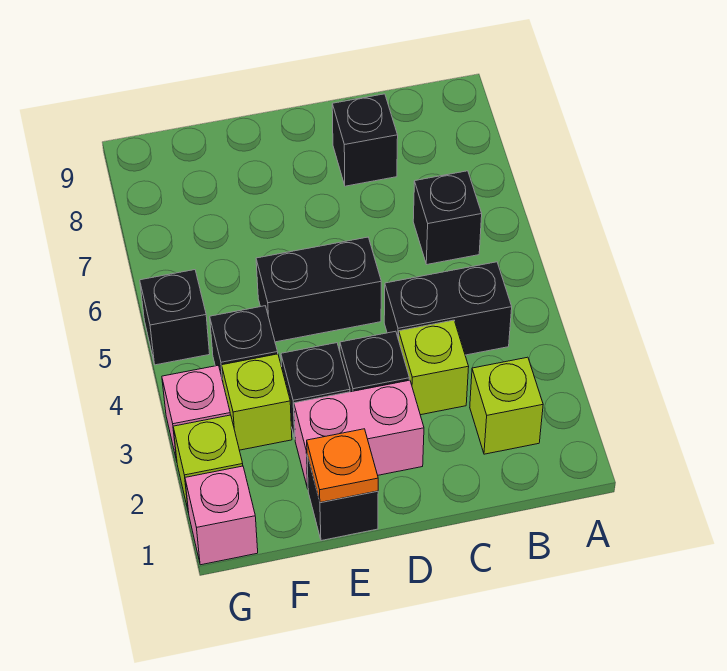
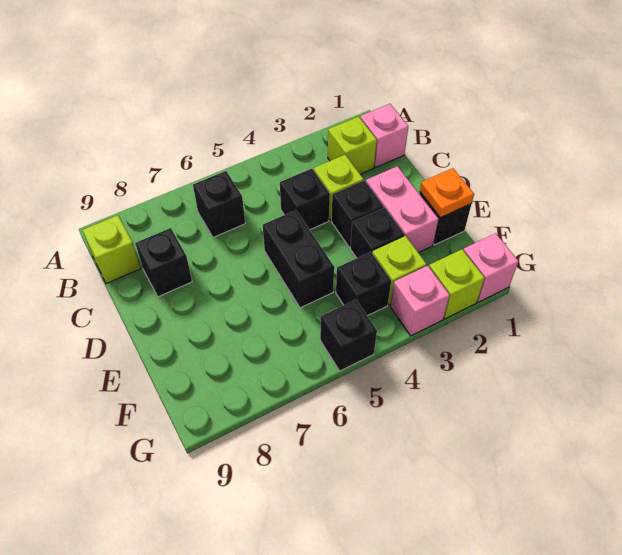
none -> pink brick B1 level 1
black brick B4:C4 level 1 -> black brick C4 level 1
none -> lime brick B9 level 1

